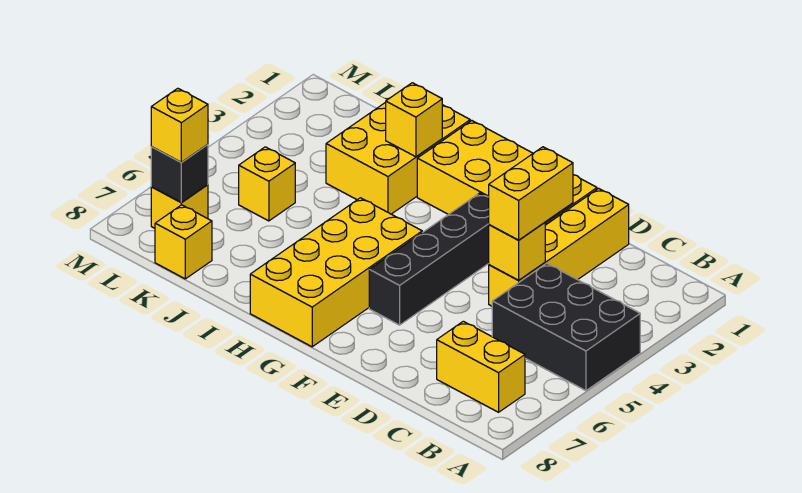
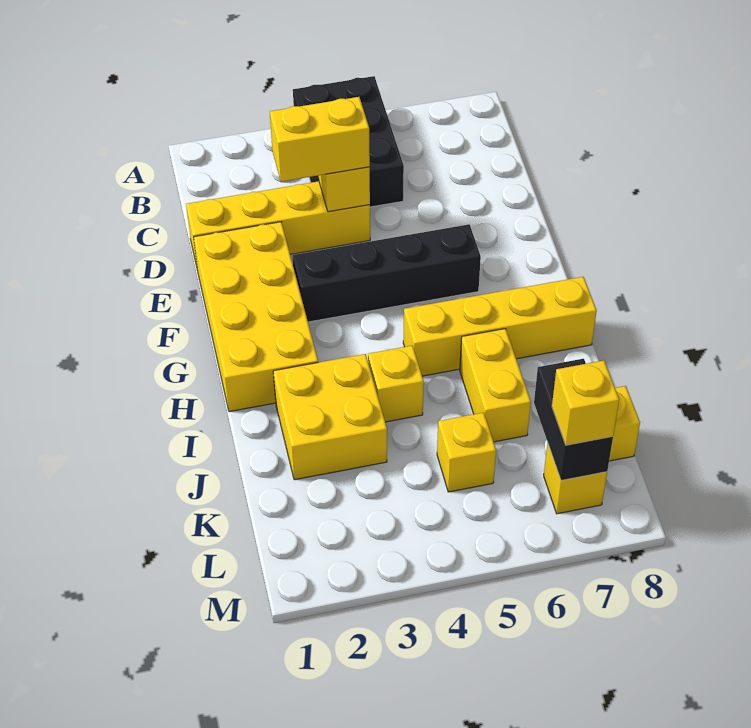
yellow brick B7:C7 level 1 -> yellow brick I6:J6 level 1
yellow brick G5:H8 level 1 -> yellow brick H5:H8 level 1
yellow brick I1:J3 level 1 -> yellow brick I2:J3 level 1
yellow brick I2 level 2 -> yellow brick I4 level 1
black brick L7 level 2 -> black brick K7:L7 level 2

